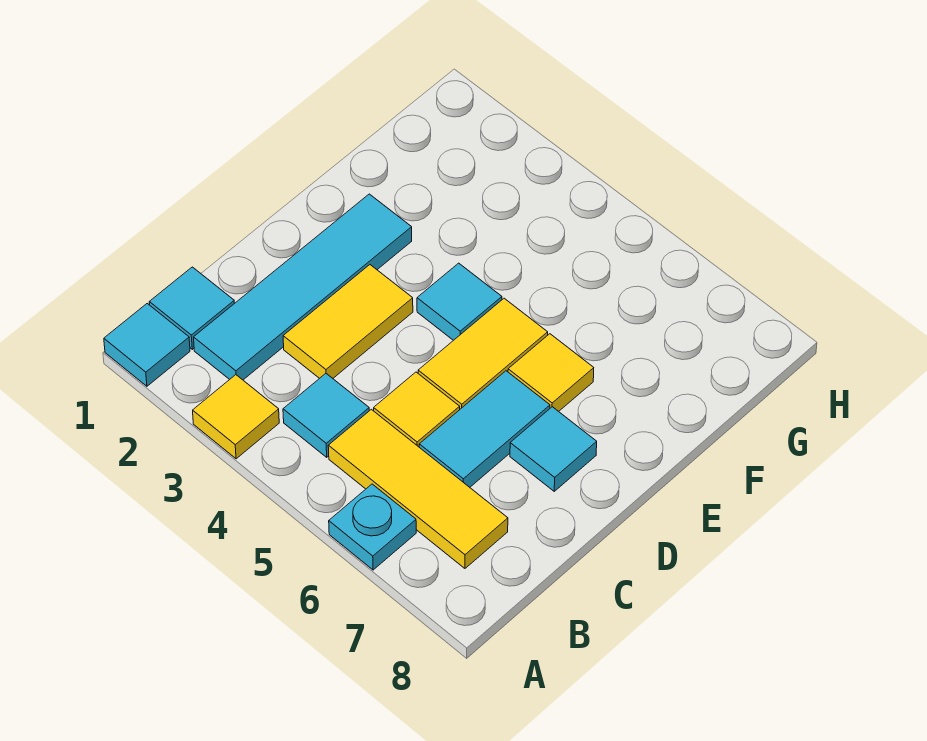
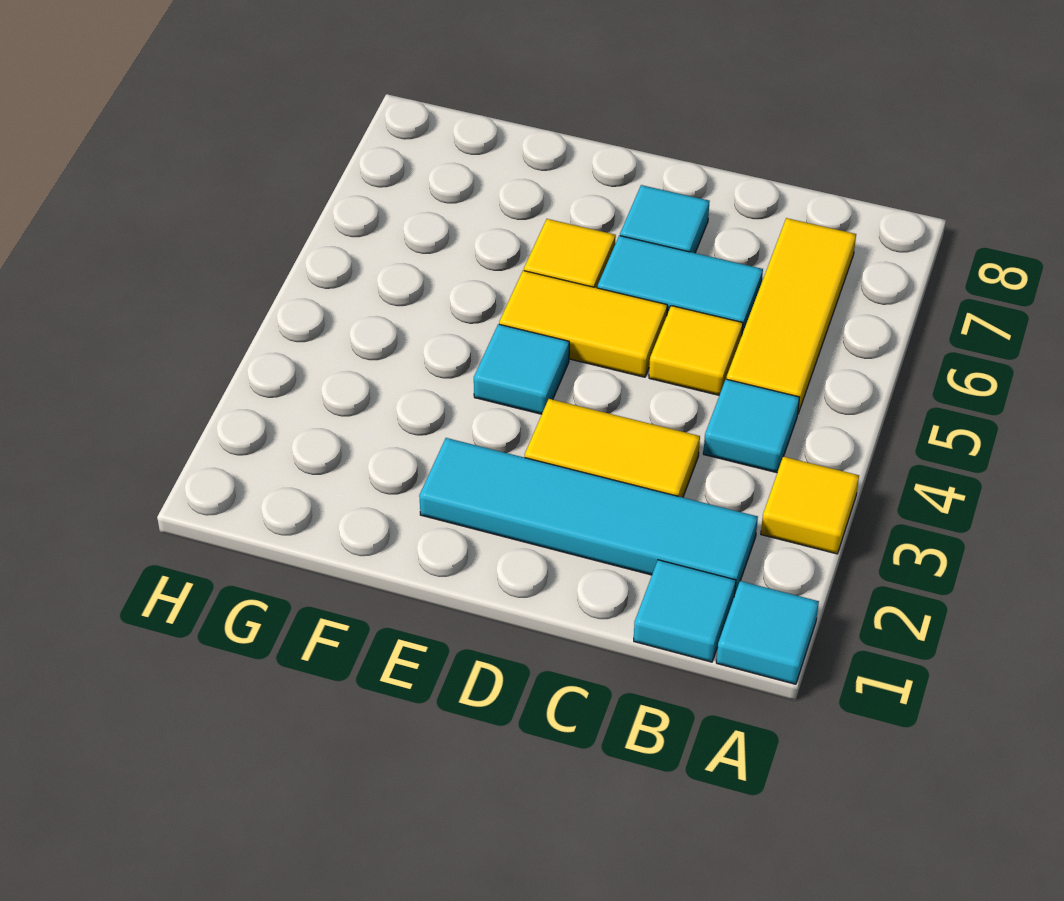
cyan plate A6 level 1 -> none

